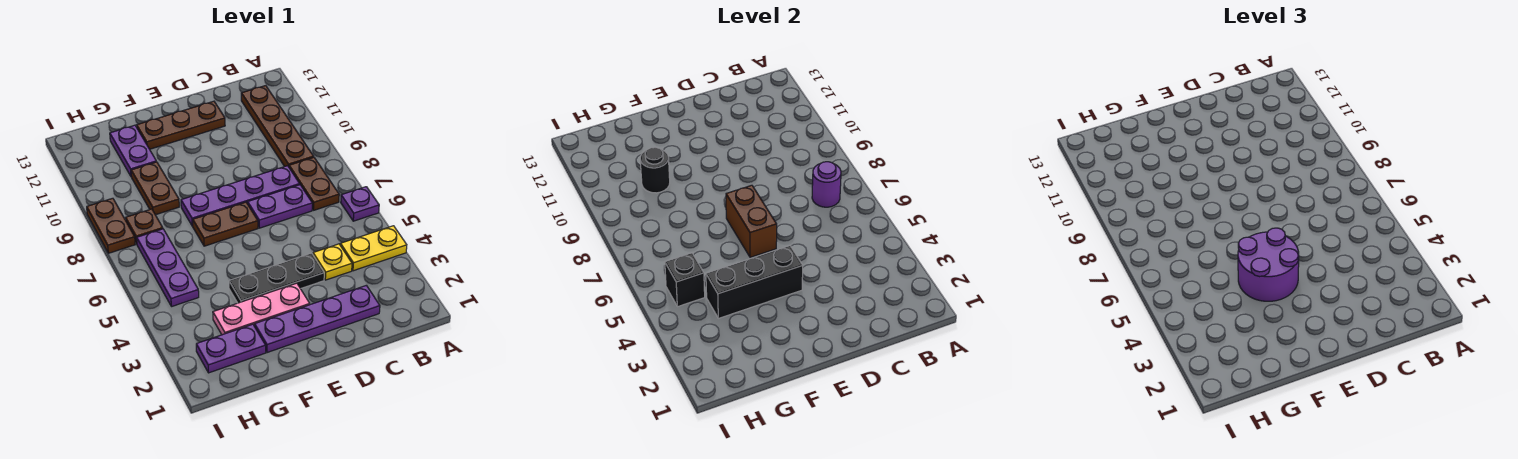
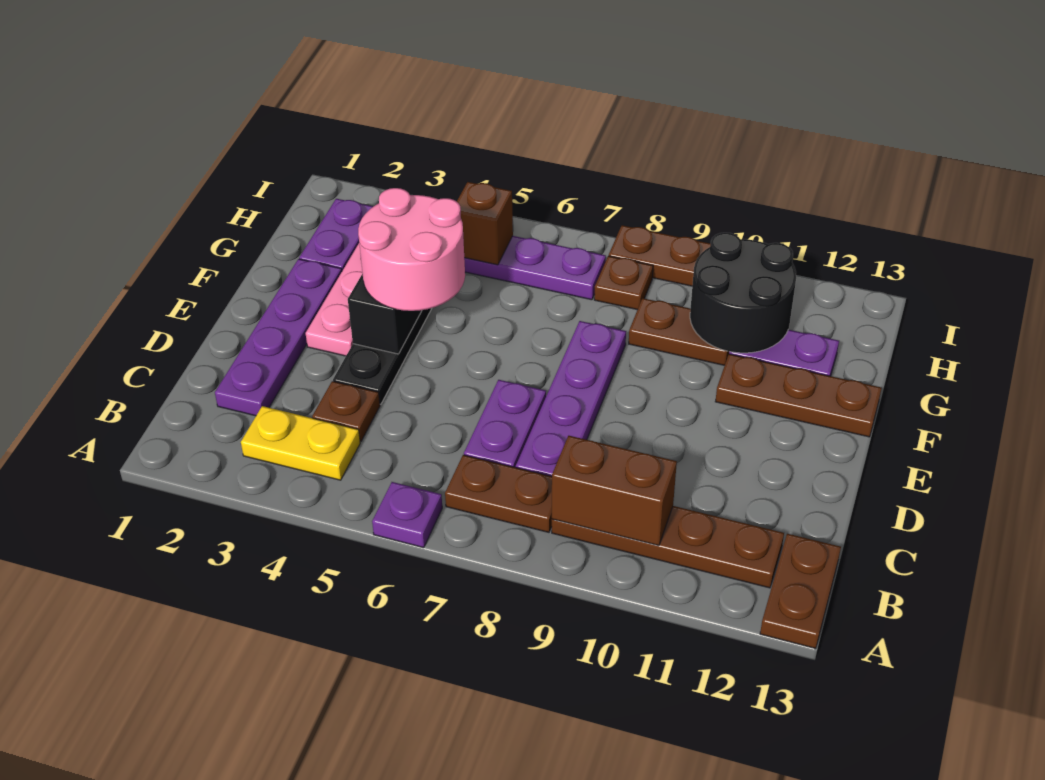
yellow plate A4:B4 level 1 -> yellow plate B3:B4 level 1
purple round brick B7 level 2 -> none
yellow plate C4 level 1 -> brown plate C4 level 1
brown plate D12:F12 level 1 -> brown plate F11:F13 level 1
purple round brick E4:F5 level 3 -> pink round brick E4:F5 level 3
brown brick E6:E7 level 2 -> brown brick B9:B10 level 2
brown plate E7:F7 level 1 -> brown plate A13:B13 level 1
black round brick G10 level 2 -> black round brick G10:H11 level 2
black brick H5 level 2 -> brown brick H5 level 2

